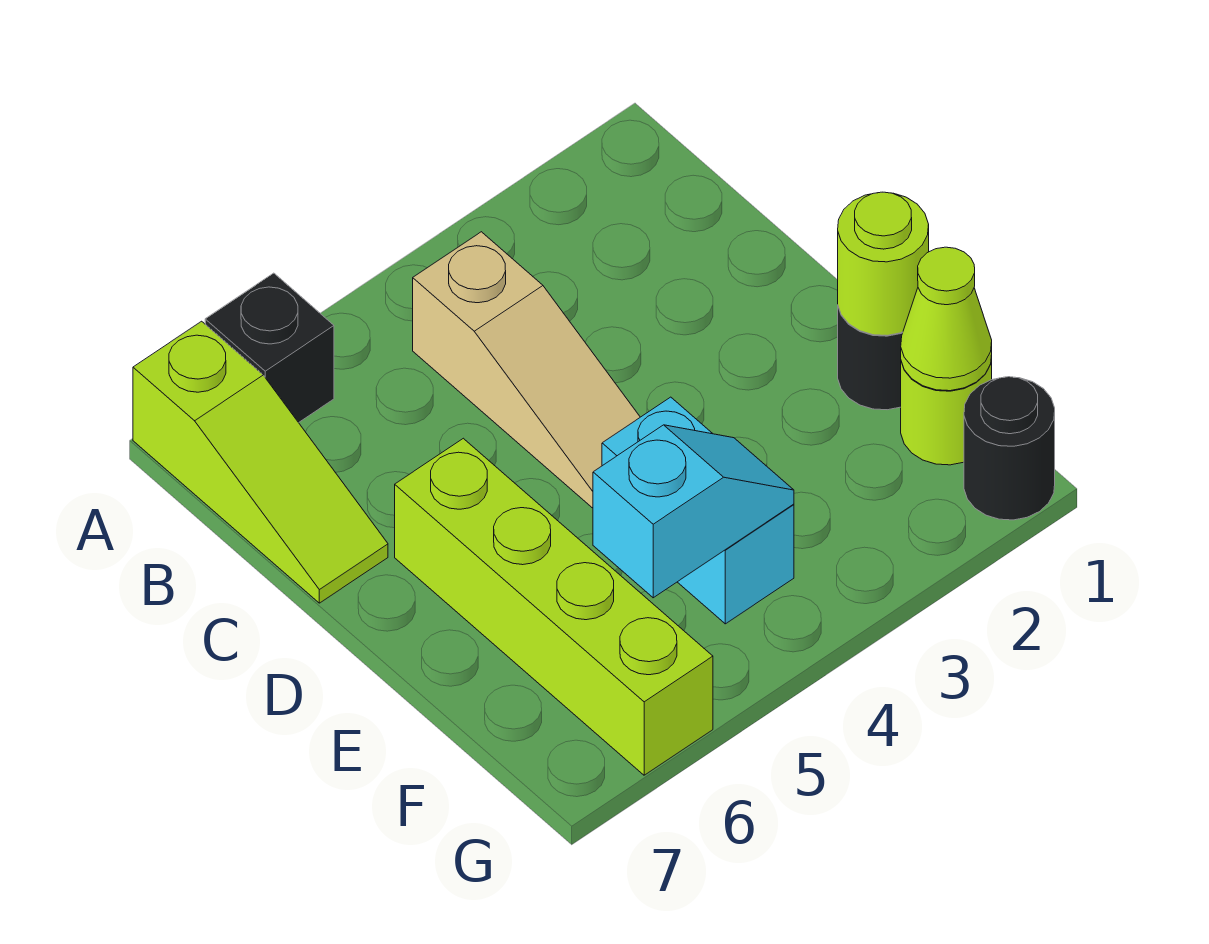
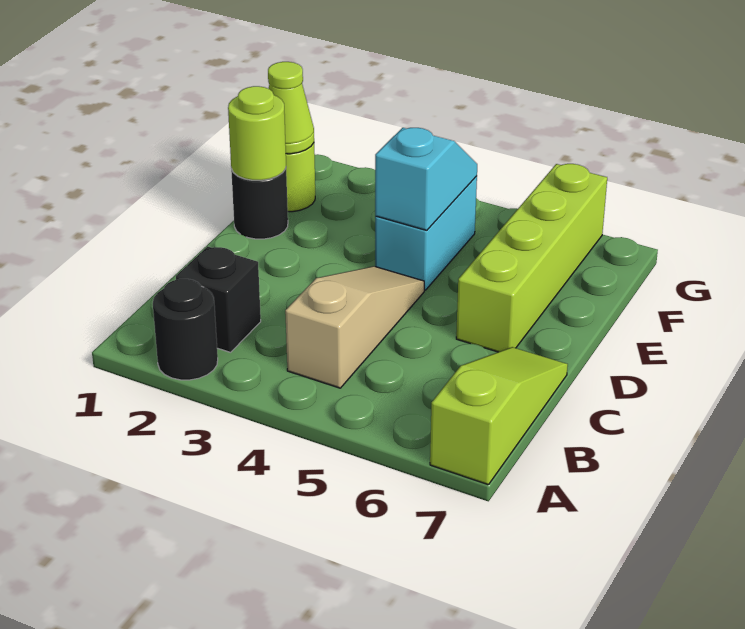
black brick A6 level 1 -> black brick B2 level 1
cyan slope F4:F5 level 2 top 5 -> cyan slope E4:F4 level 2 top E
black round brick G1 level 1 -> black round brick A2 level 1

